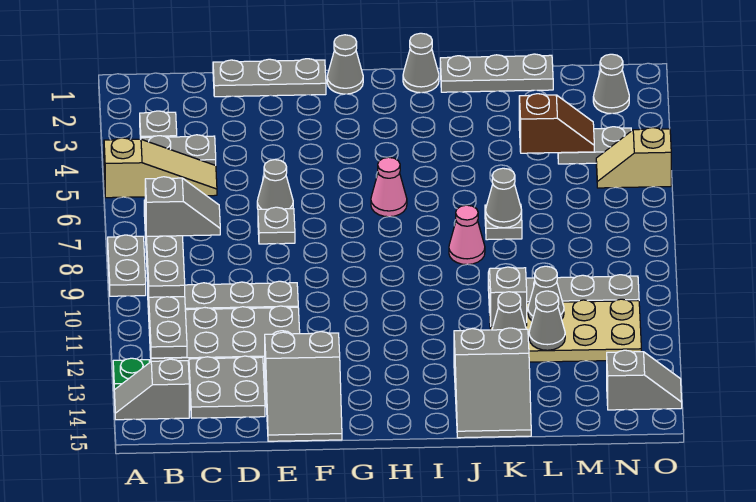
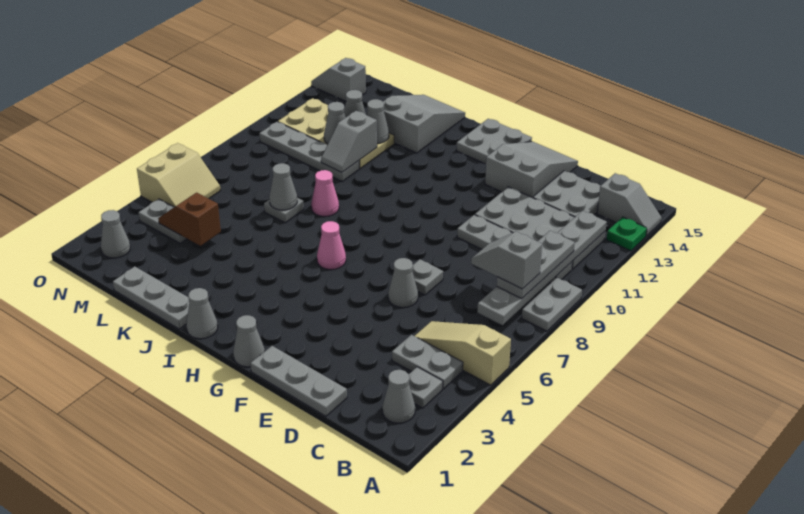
none -> grey cone B2 level 1
none -> grey plate G14:H15 level 1
tan slope N5:O5 level 1 top O -> tan slope N5:O6 level 1 top O

